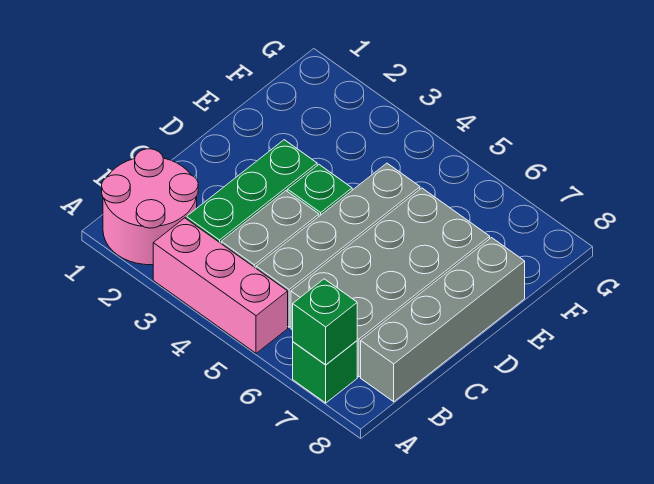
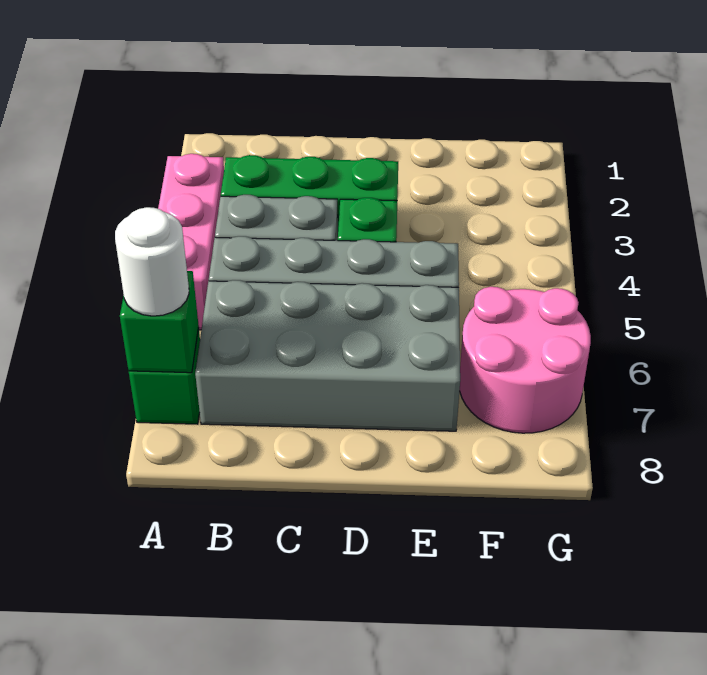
pink round brick A1:B2 level 1 -> pink round brick F6:G7 level 1
none -> white round brick A7 level 3
grey brick B8:E8 level 1 -> none

